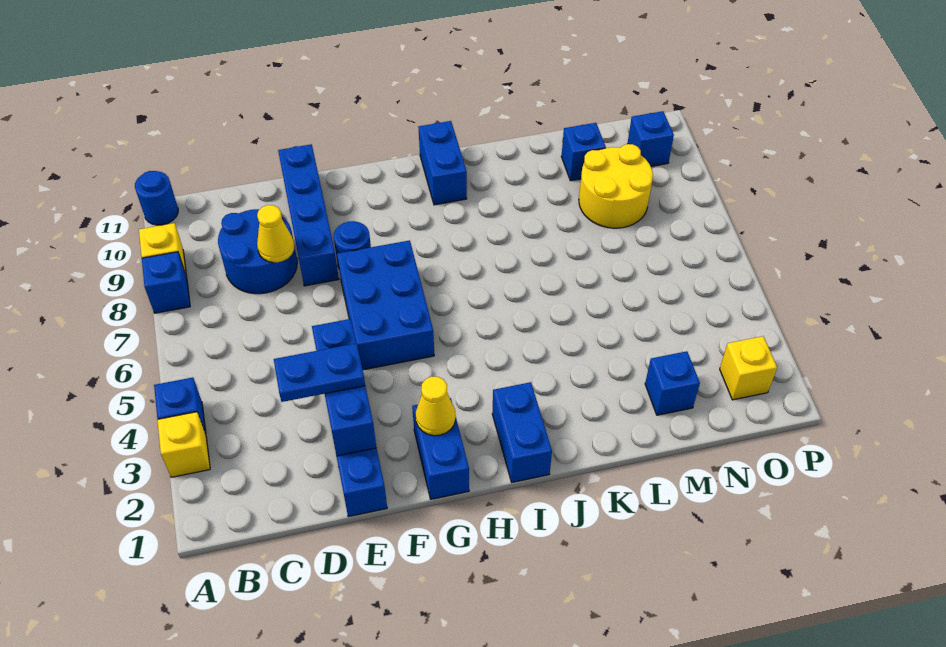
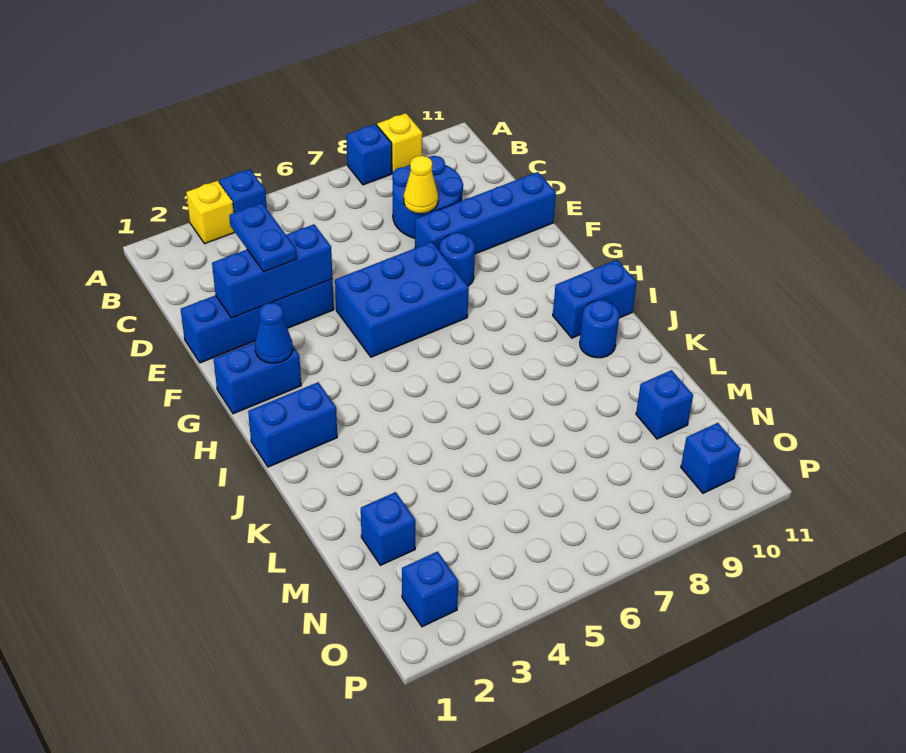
blue round brick A11 level 1 -> blue round brick J10 level 1
yellow cone G2 level 2 -> blue cone G2 level 2
yellow round brick M8:N9 level 1 -> none
yellow brick O2 level 1 -> blue brick O2 level 1

